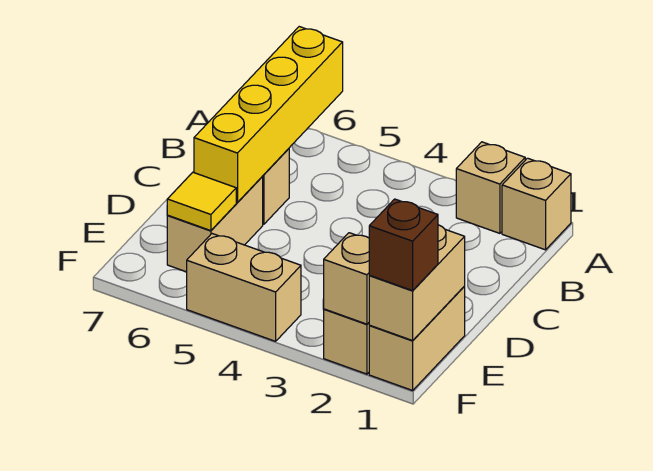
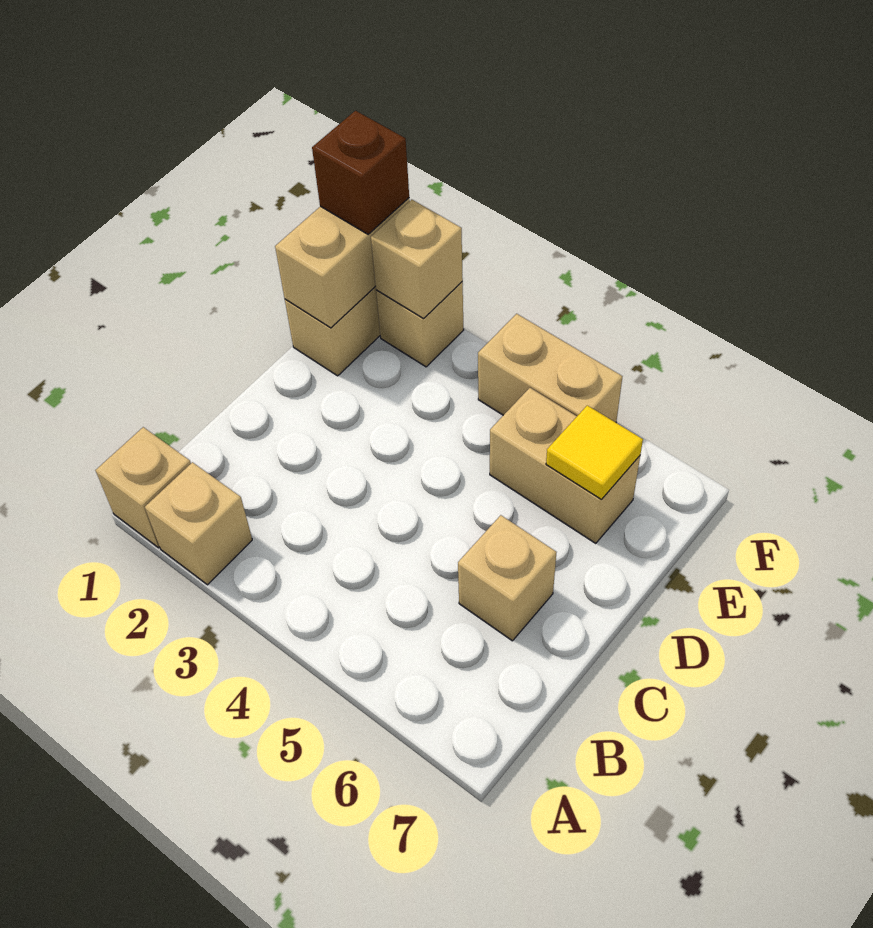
yellow brick A6:D6 level 2 -> none
tan brick D6:E6 level 1 -> tan brick E5:E6 level 1

